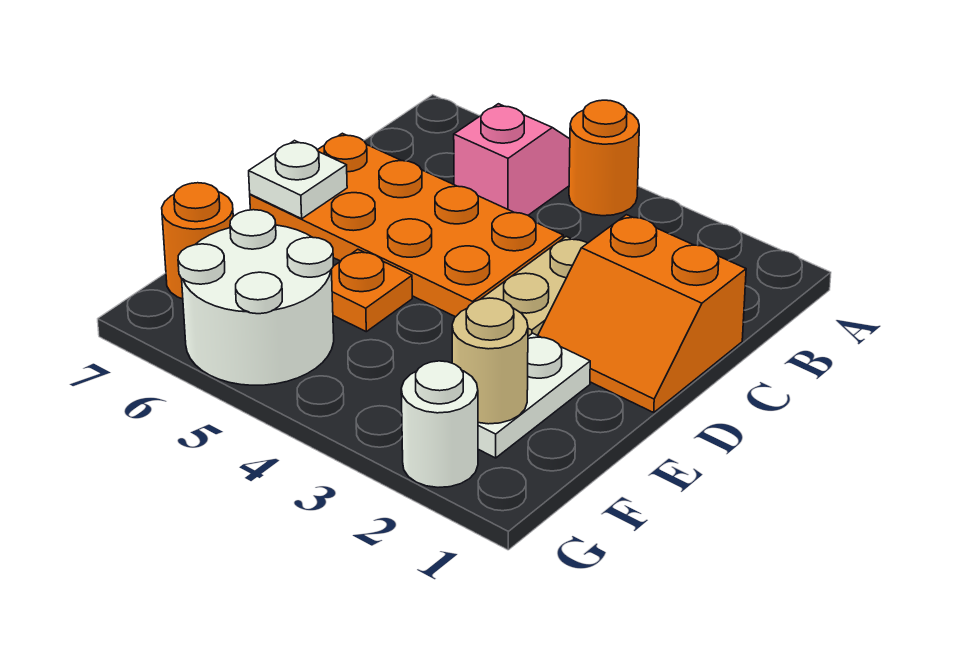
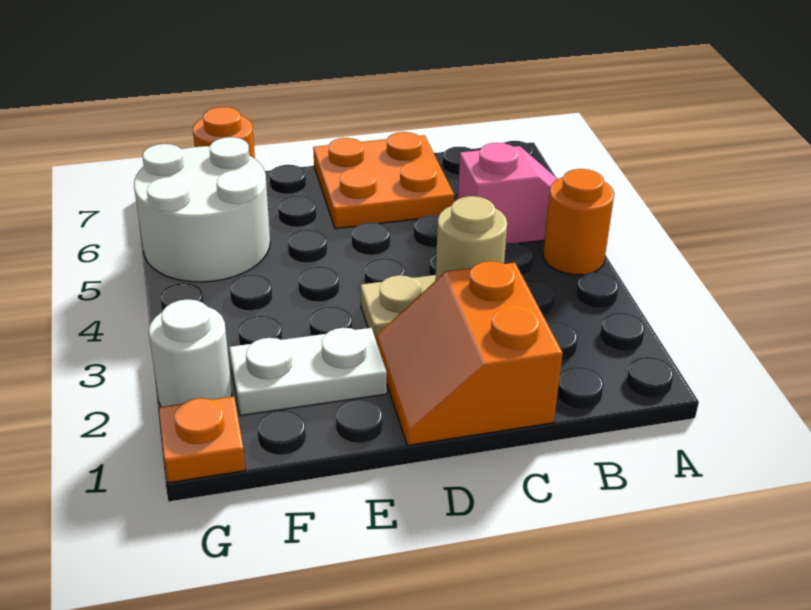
orange plate C4:D7 level 1 -> orange plate C6:D7 level 1
white plate D7 level 2 -> none
orange plate E5 level 1 -> orange plate G1 level 1
tan round brick F2 level 2 -> tan round brick C3 level 2

